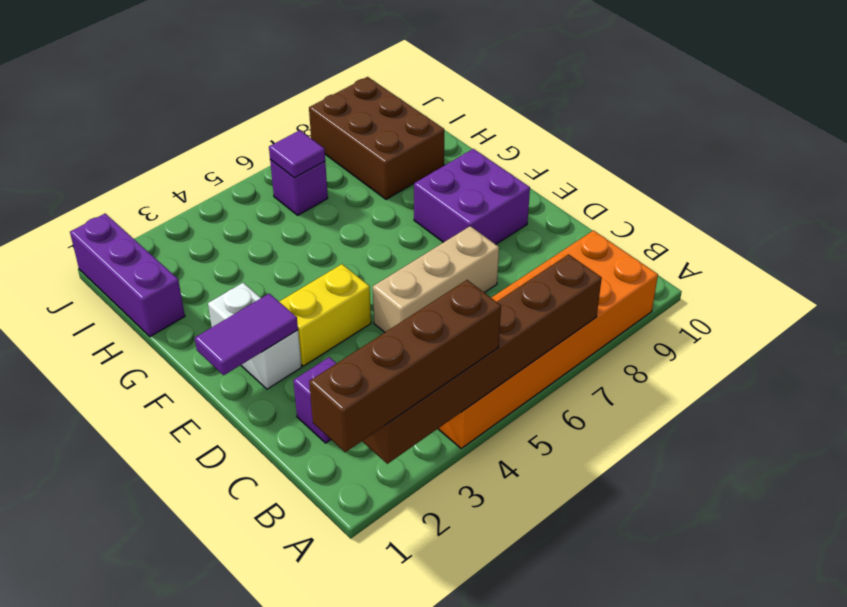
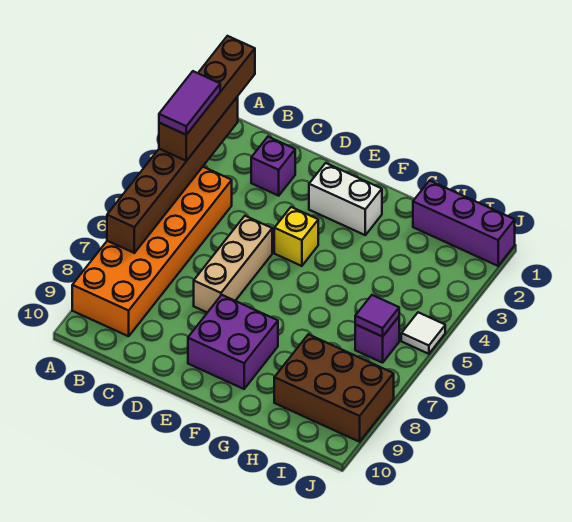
purple tile E1:E2 level 2 -> purple tile A3:A4 level 4
yellow brick E3:E4 level 1 -> yellow brick E4 level 1
none -> white tile J5 level 1

